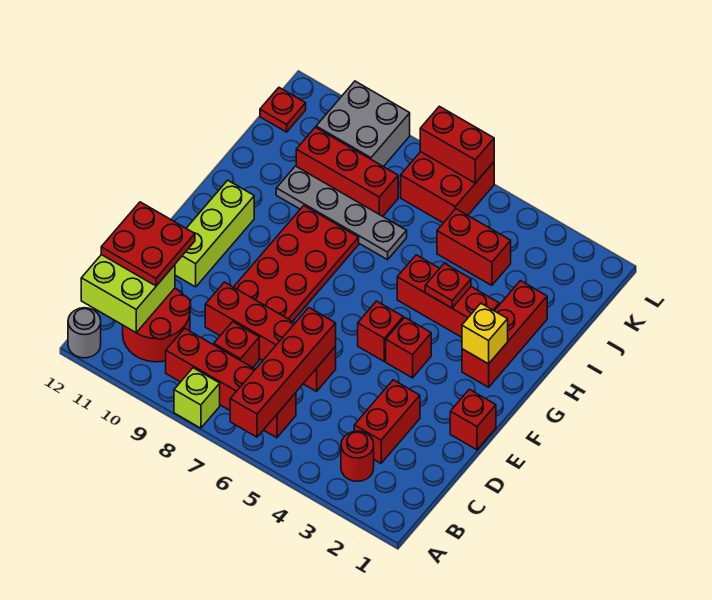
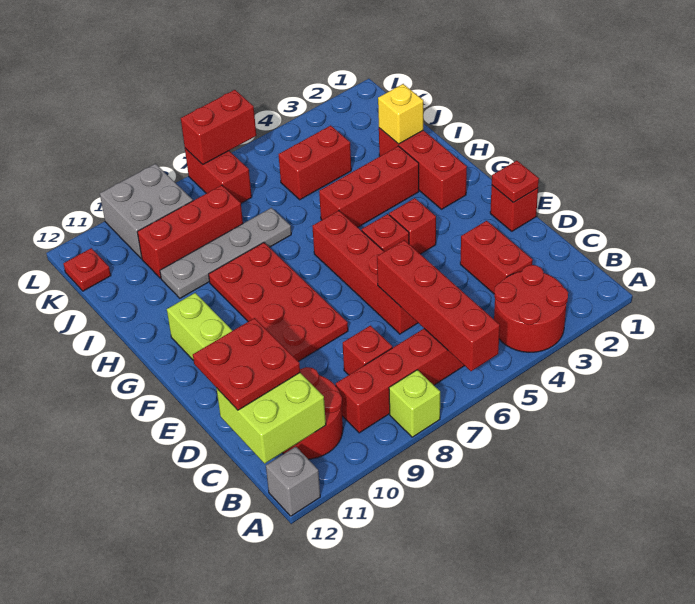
grey round brick A12 level 1 -> grey brick A12 level 1
red round brick B3 level 1 -> red round brick A3:B4 level 1
red brick D6:D9 level 1 -> red brick D6:G6 level 1
yellow brick G2 level 2 -> yellow brick I2 level 2
red plate H4 level 2 -> red plate E1 level 2
red brick K6:L7 level 1 -> red brick K7:L7 level 1

